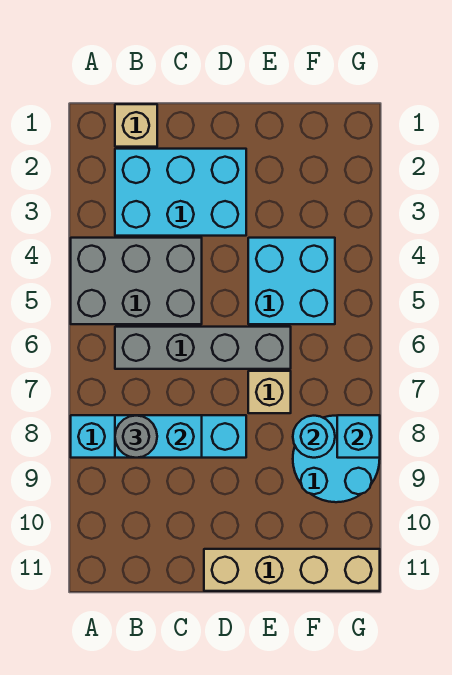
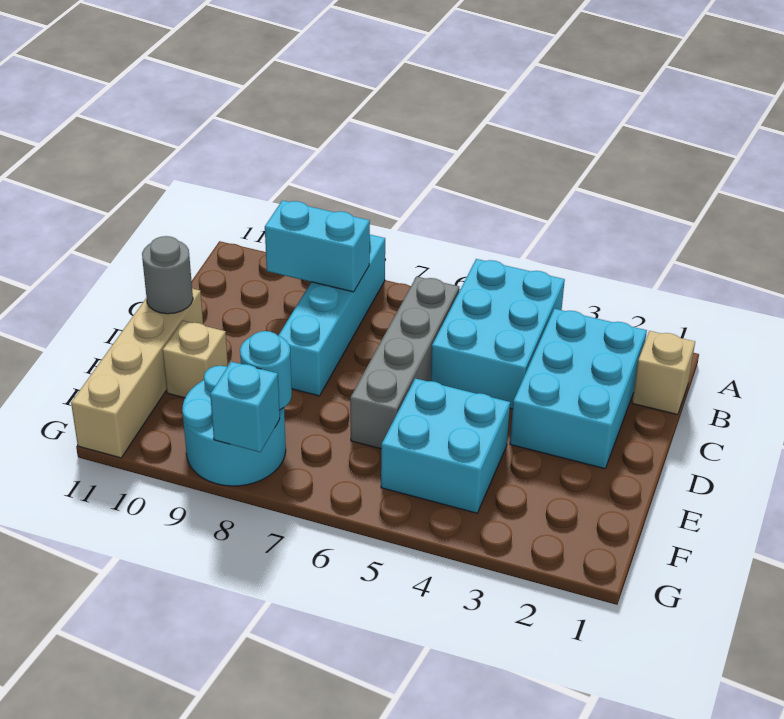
grey brick A4:C5 level 1 -> cyan brick A4:C5 level 1
cyan brick B8:C8 level 2 -> cyan brick B8:B9 level 2
grey round brick B8 level 3 -> grey round brick D11 level 2
tan brick E7 level 1 -> tan brick E10 level 1

